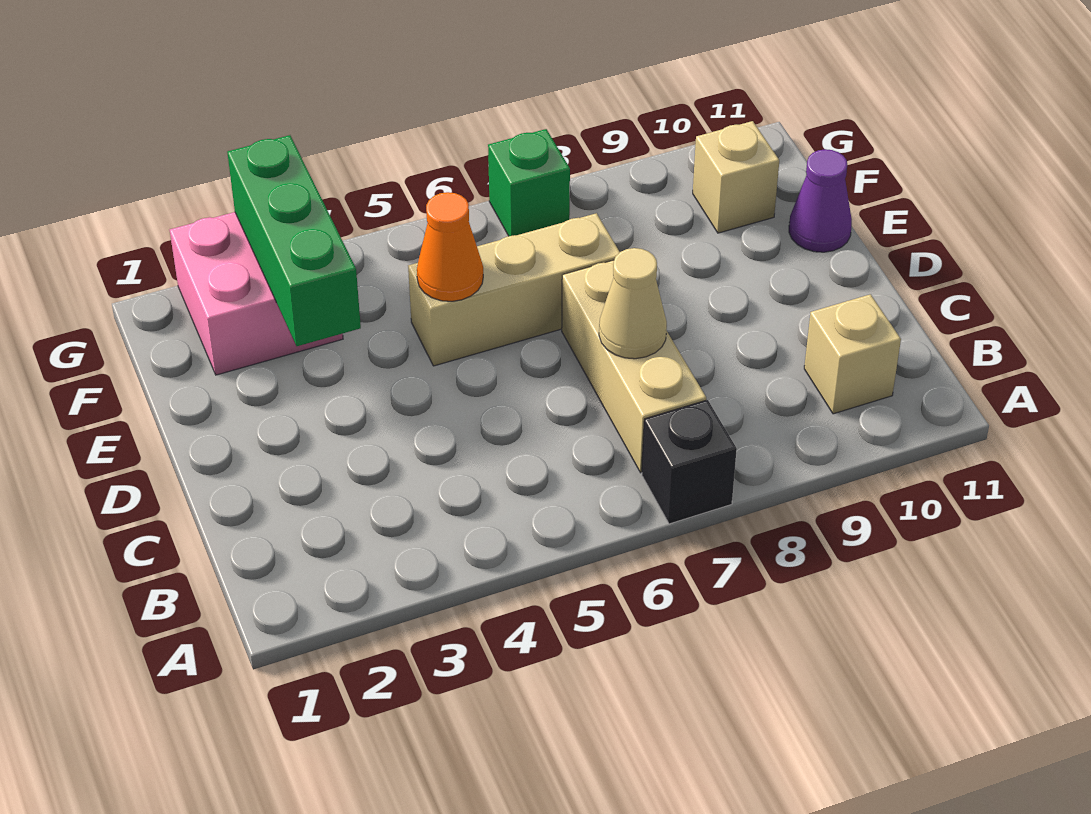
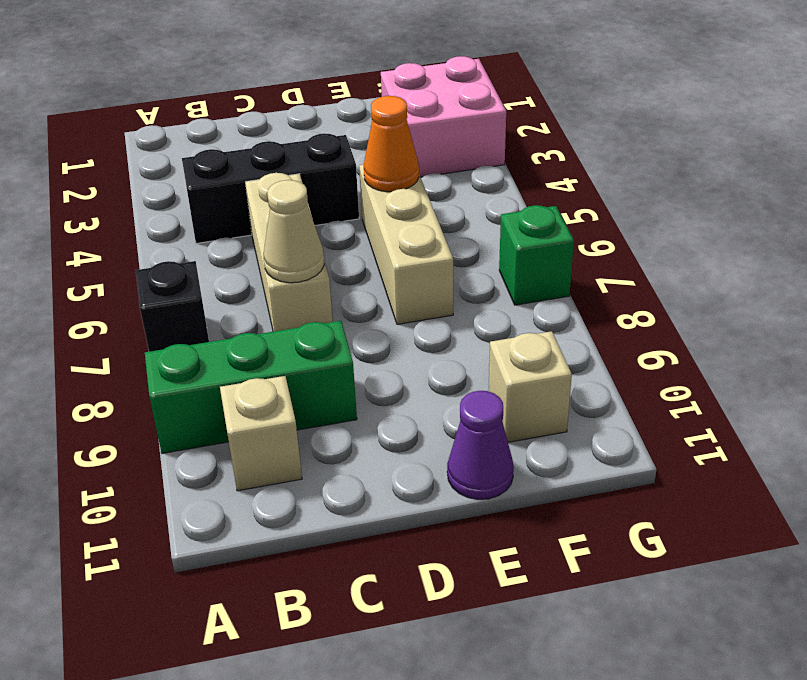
none -> black brick B4:D4 level 1
tan brick B7:D7 level 1 -> tan brick C5:C7 level 1
green brick E3:G3 level 2 -> green brick A9:C9 level 1

